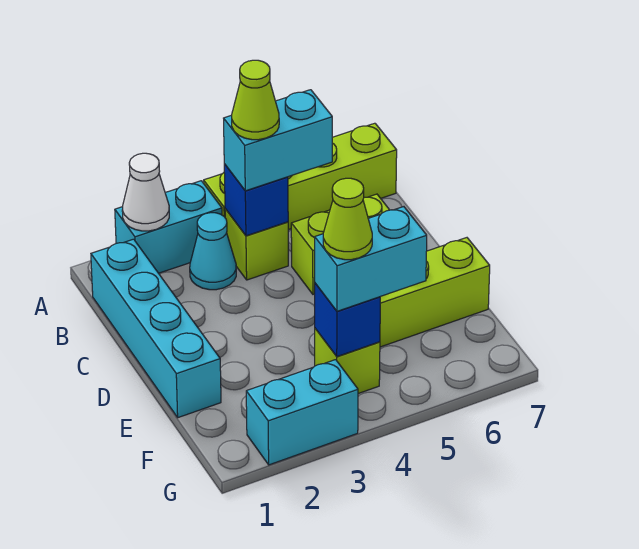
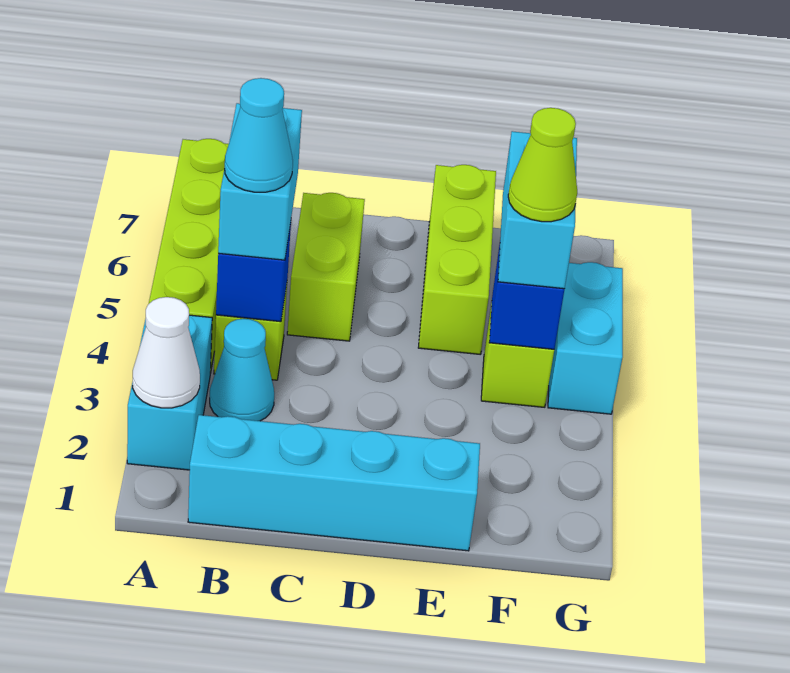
lime cone B4 level 4 -> cyan cone B4 level 4
cyan brick G2:G3 level 1 -> cyan brick G4:G5 level 1

